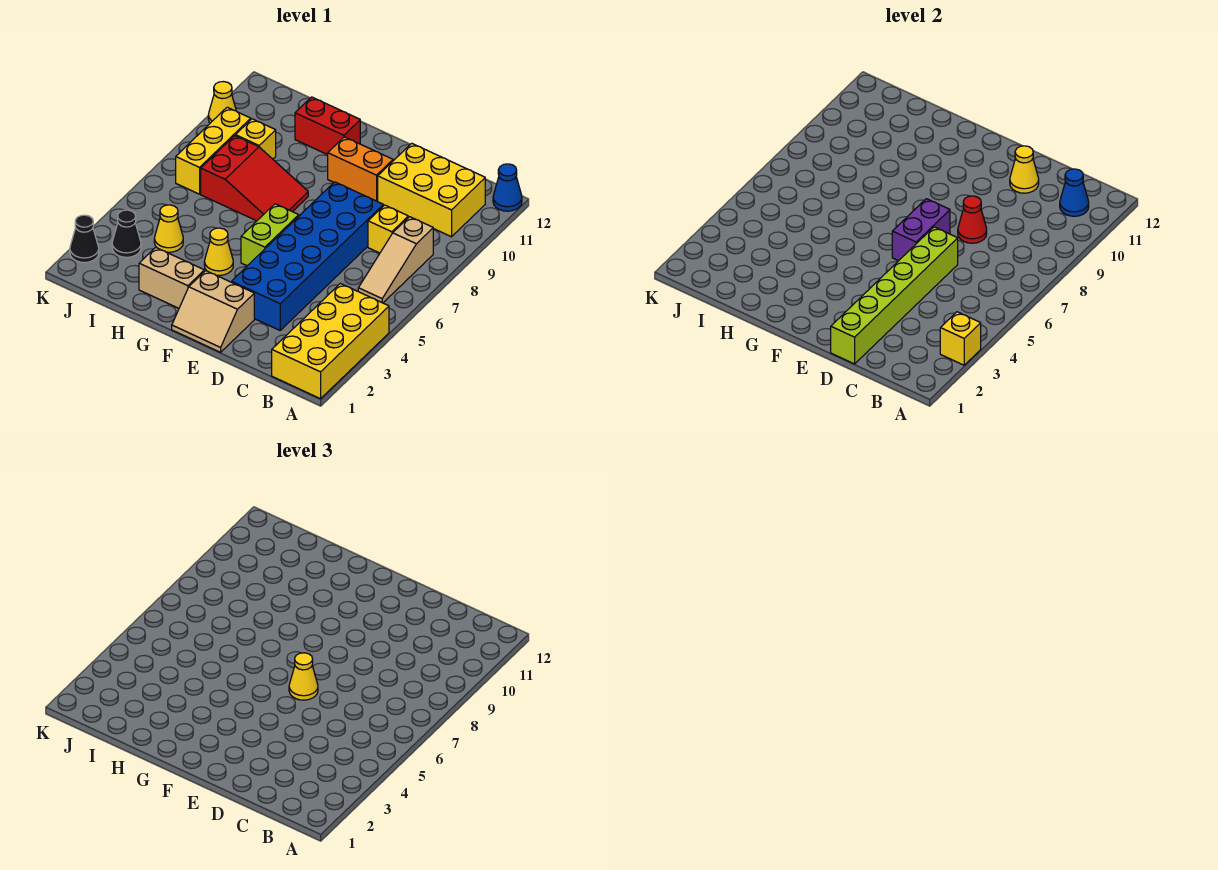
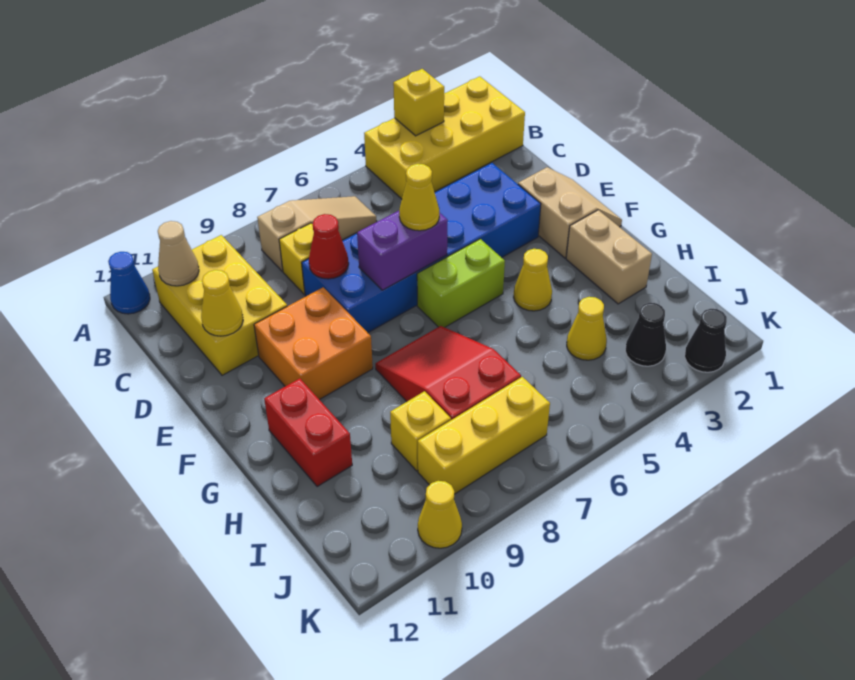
blue cone B11 level 2 -> tan cone B11 level 2
lime brick D1:D6 level 2 -> none
orange brick E10:F10 level 1 -> orange brick E9:F10 level 1

